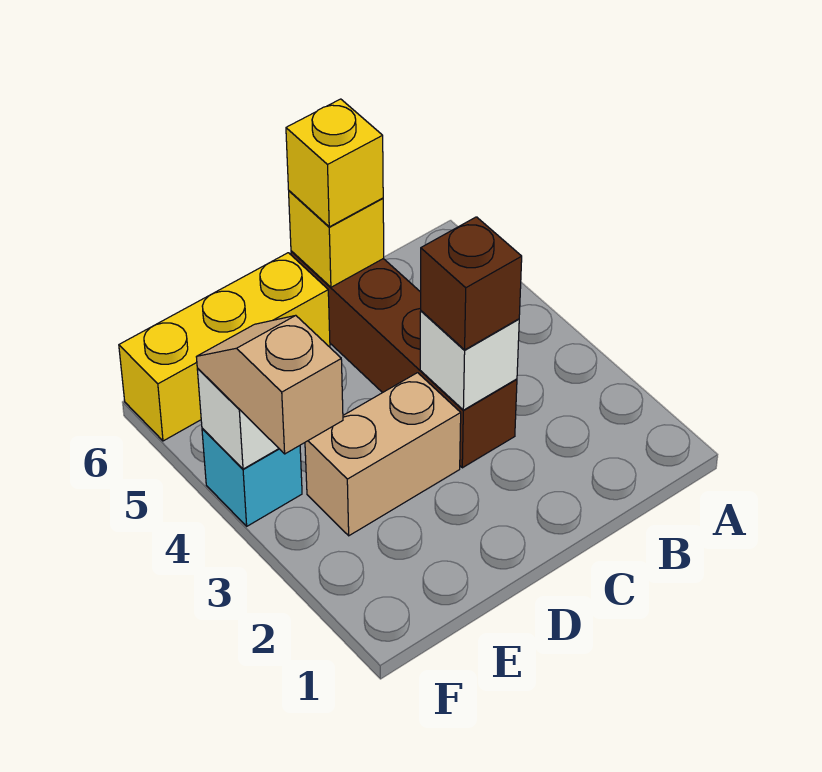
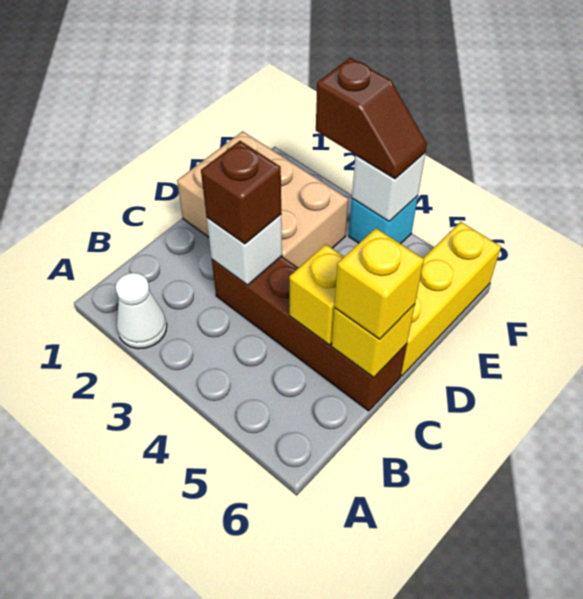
none -> white cone A2 level 1
none -> yellow brick C5 level 2
tan brick D3:E3 level 1 -> tan brick D1:E3 level 1
tan slope F3:F4 level 3 top 3 -> brown slope F3:F4 level 3 top 3

